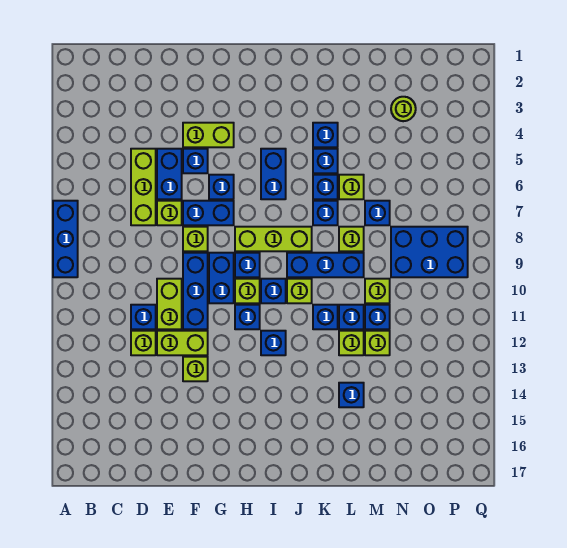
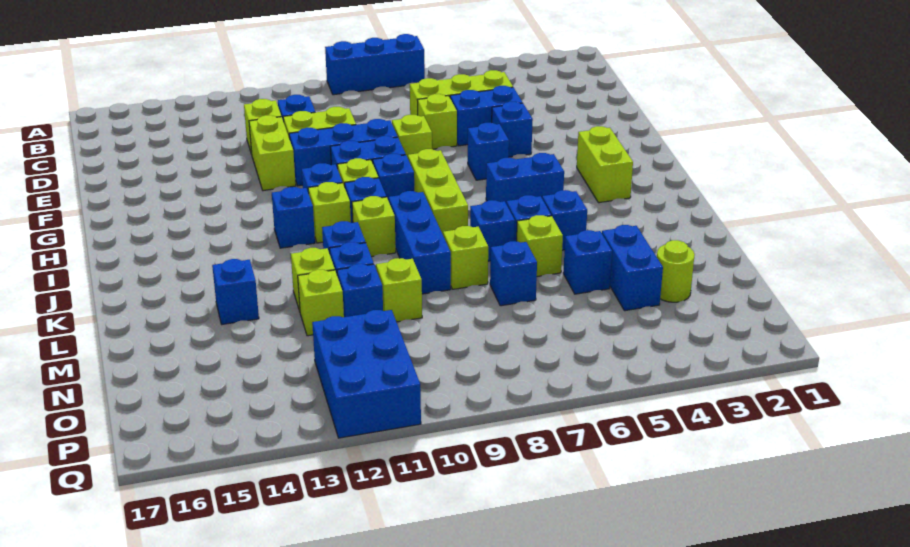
lime brick F4:G4 level 1 -> lime brick H3:I3 level 1
blue brick F7:G7 level 1 -> blue brick M4:N4 level 1
lime brick F13 level 1 -> lime brick I11 level 1
blue brick K4 level 1 -> blue brick M5 level 1
blue brick N8:P9 level 1 -> blue brick O11:Q12 level 1

